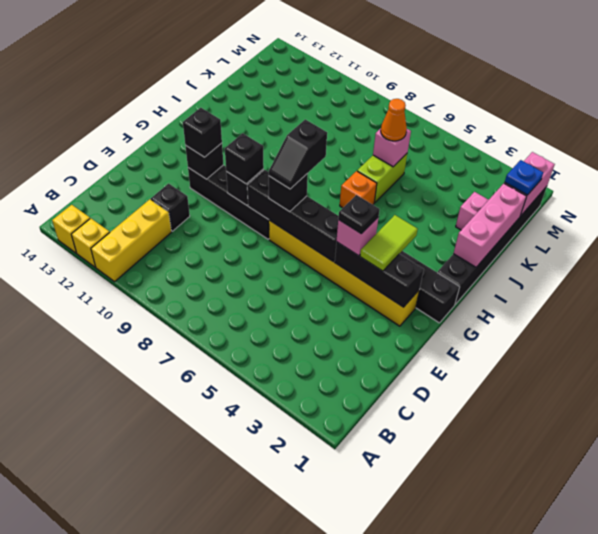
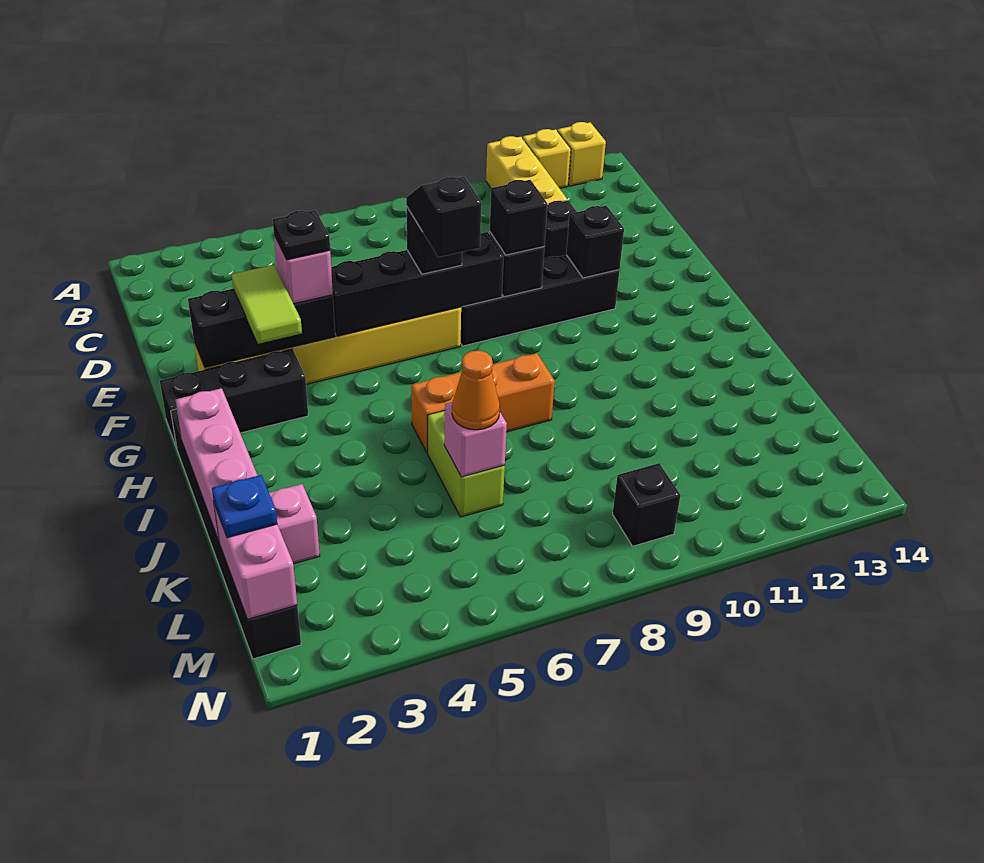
black brick F11 level 3 -> black brick M9 level 1
orange brick I6 level 1 -> orange brick I6:I8 level 1

